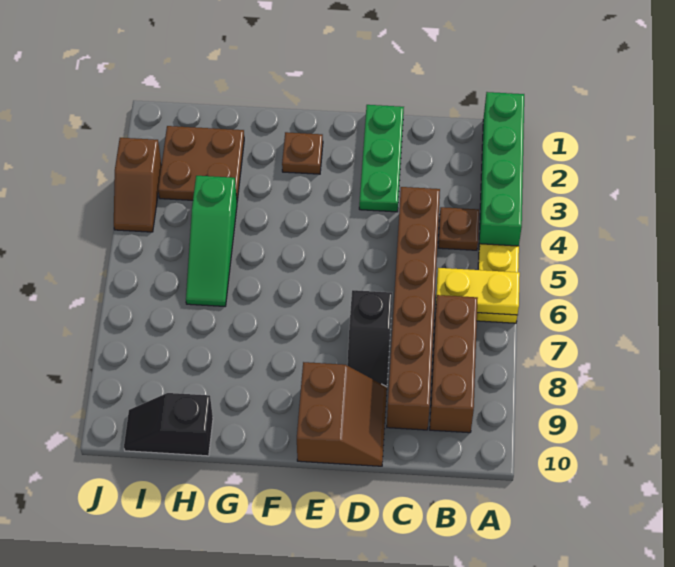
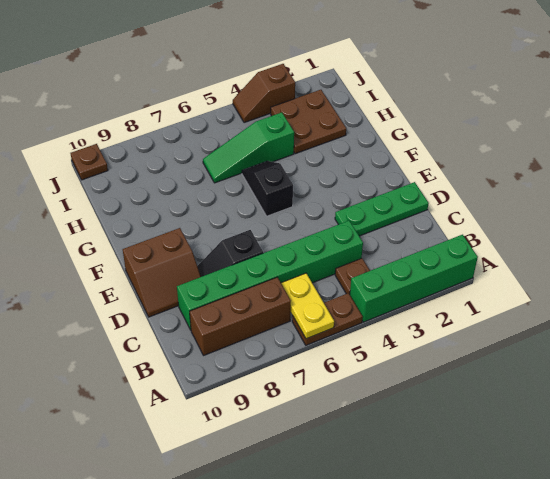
yellow plate A5:A6 level 1 -> brown plate A5:A6 level 1
brown brick C4:C9 level 1 -> green brick C4:C9 level 1
brown plate F2 level 1 -> brown plate J10 level 1
black slope H10:I10 level 1 top H -> black slope F5:G5 level 1 top F

